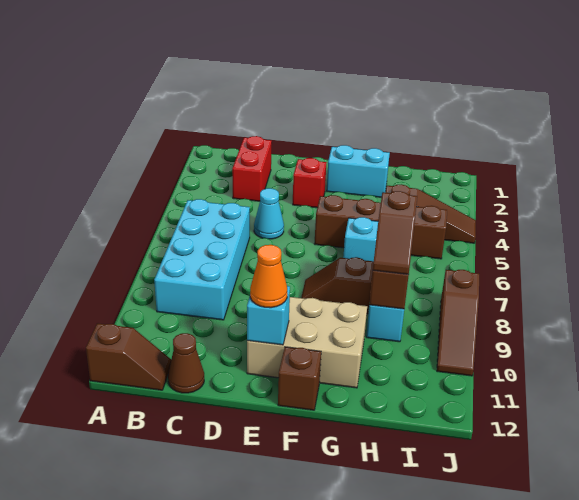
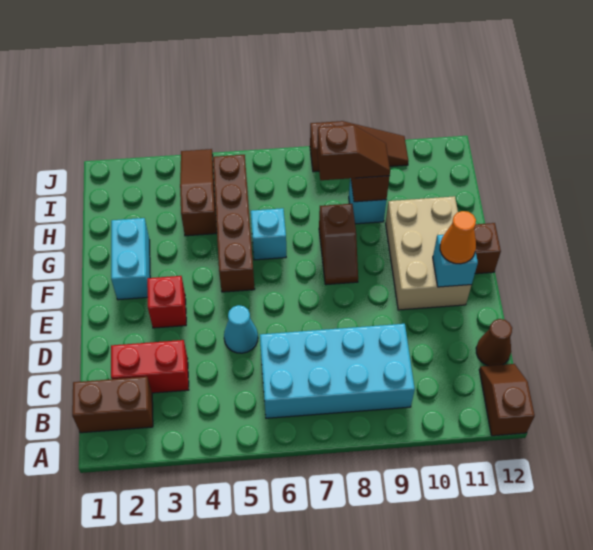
none -> brown brick B1:B2 level 1

